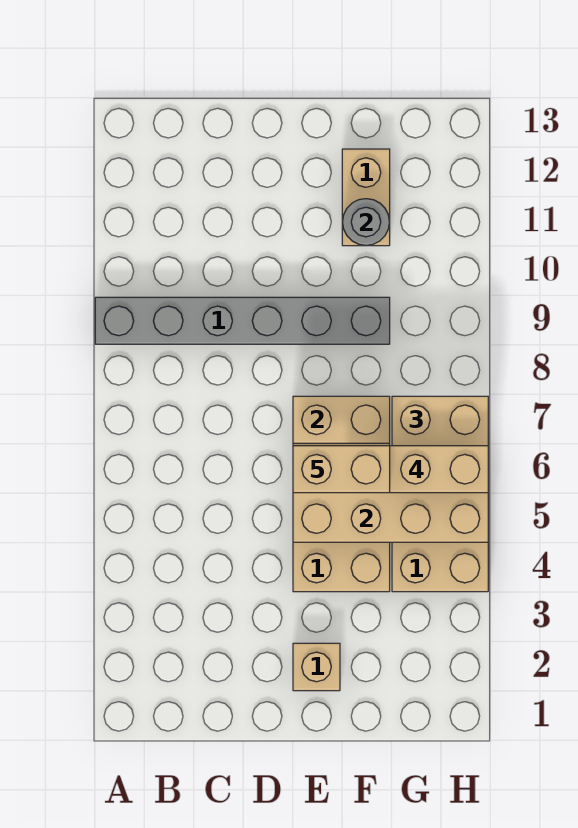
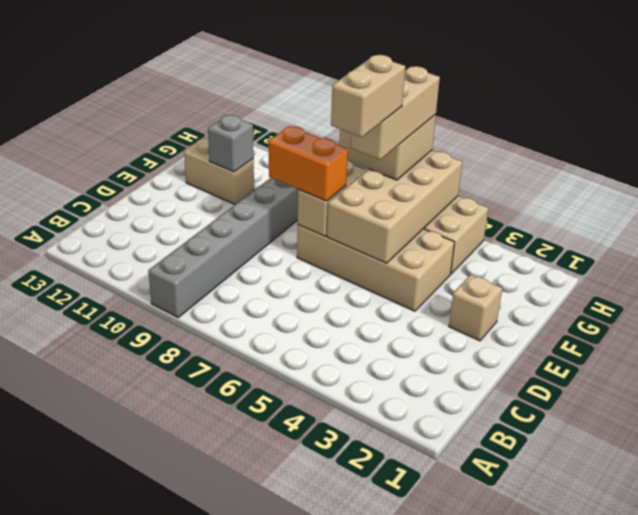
none -> orange brick E7:E8 level 3
grey round brick F11 level 2 -> grey brick F11 level 2

